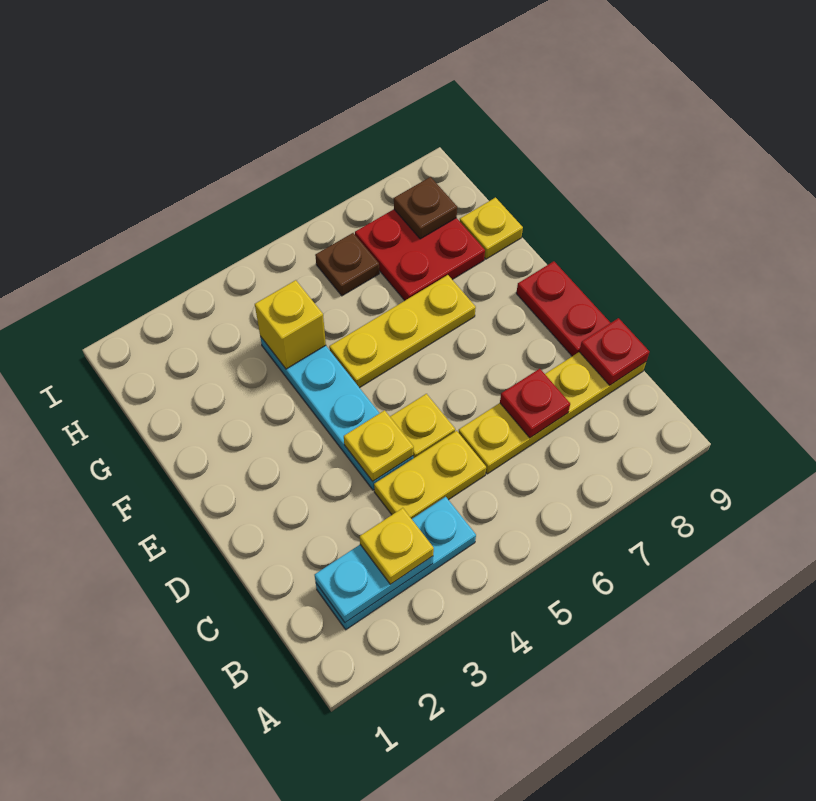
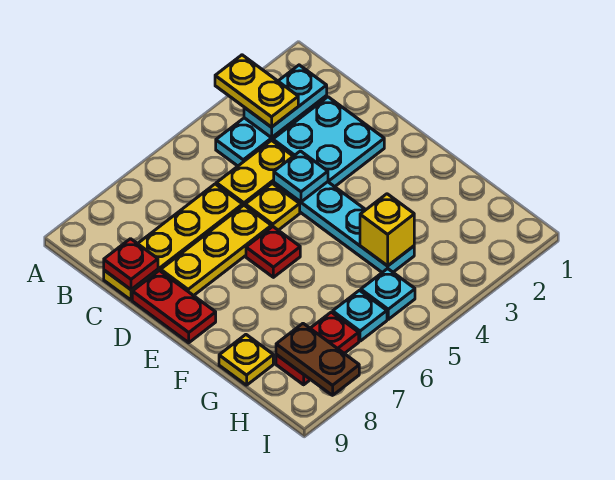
yellow plate B3 level 3 -> yellow plate A3:B3 level 3
none -> cyan plate C2:D3 level 1
red plate C7 level 2 -> red plate E6 level 1
yellow plate D4 level 2 -> cyan plate D4 level 2
yellow plate F5:F7 level 1 -> yellow plate D6:D8 level 1
red plate G7:H8 level 1 -> red plate H7:H8 level 1
none -> cyan plate H5 level 1
brown plate H6 level 1 -> cyan plate H6 level 1
brown plate H8 level 2 -> brown plate H8:I8 level 2

